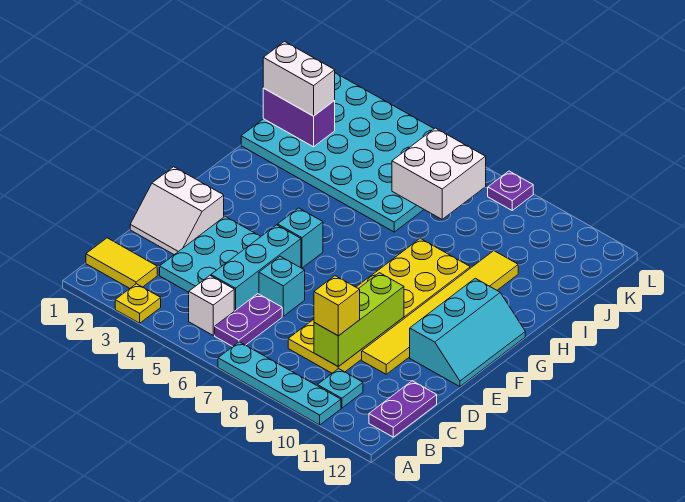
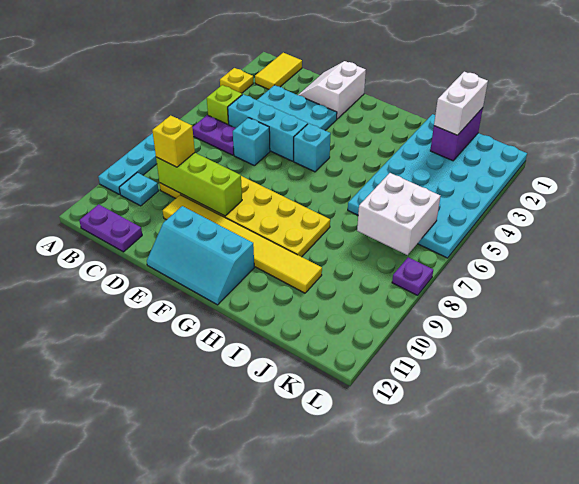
white brick B5 level 1 -> lime brick B5 level 1

